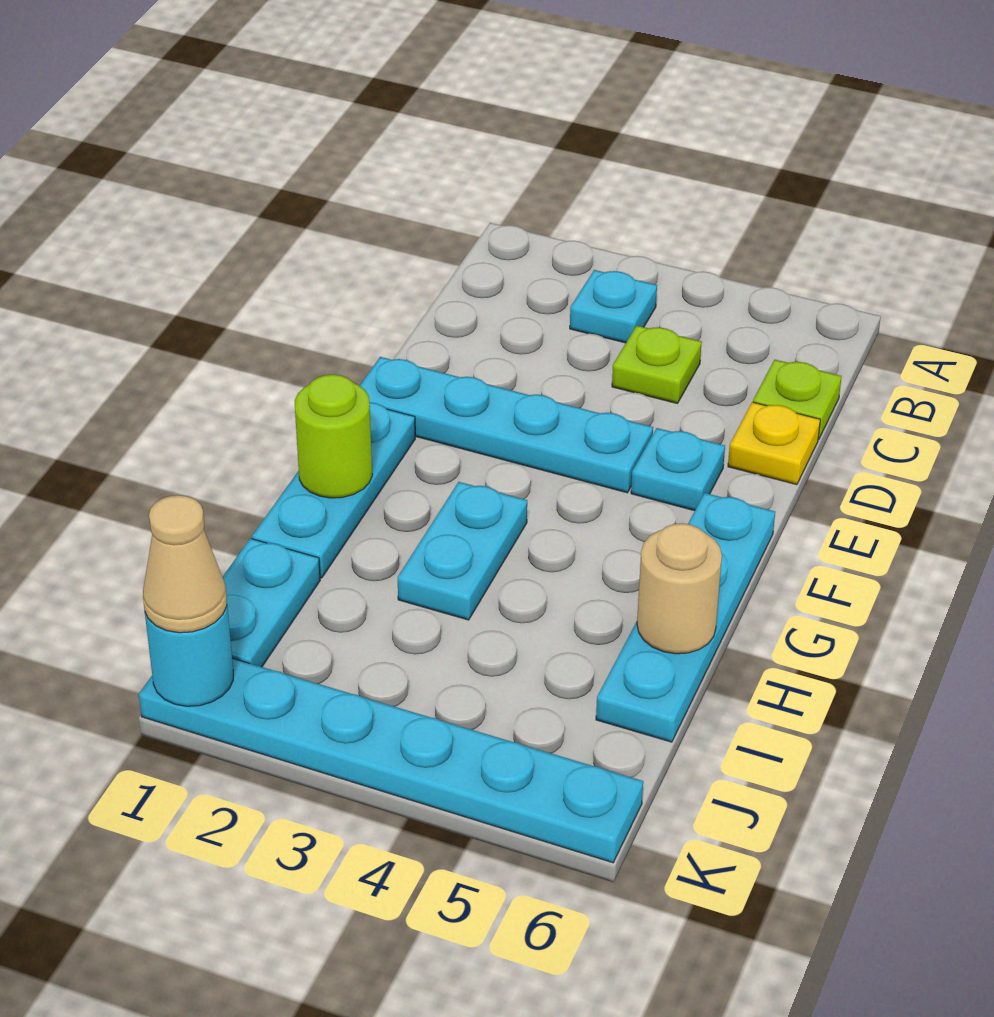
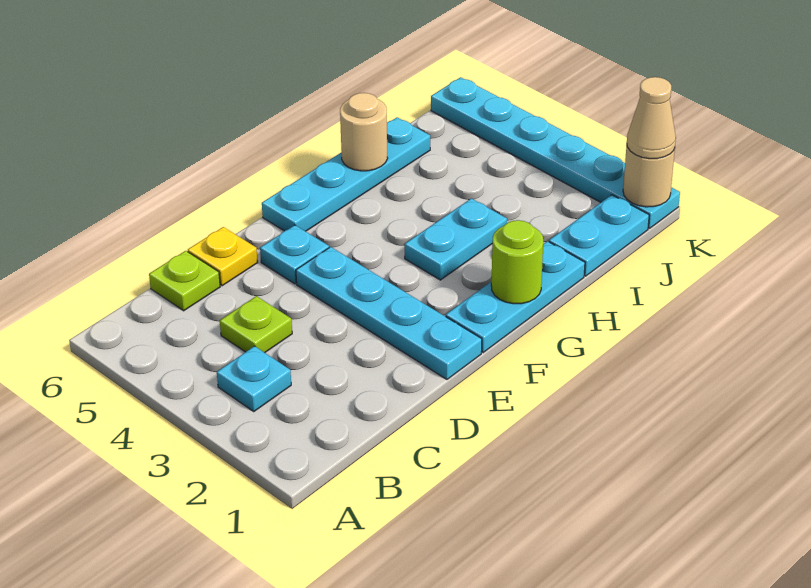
cyan round brick K1 level 2 -> tan round brick K1 level 2

